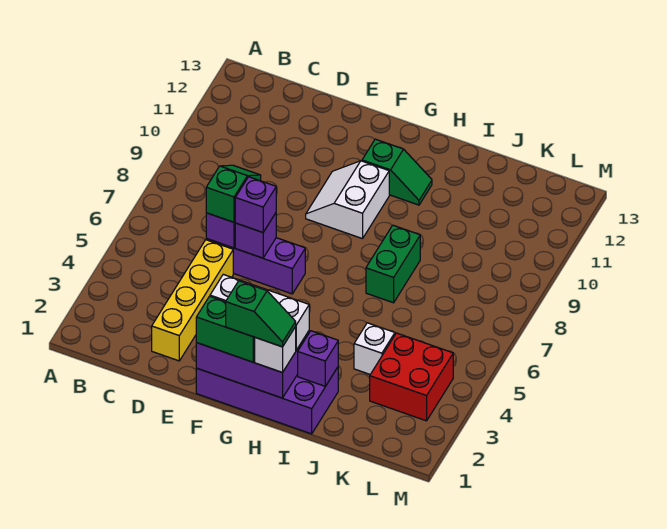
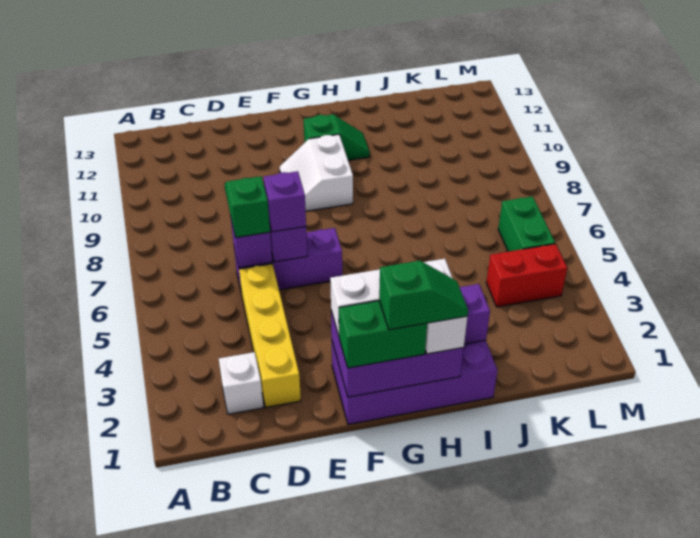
green brick I7:I8 level 1 -> green brick L5:L6 level 1
white brick J4 level 1 -> white brick C2 level 1
red brick K3:L4 level 1 -> red brick K4:L4 level 1

